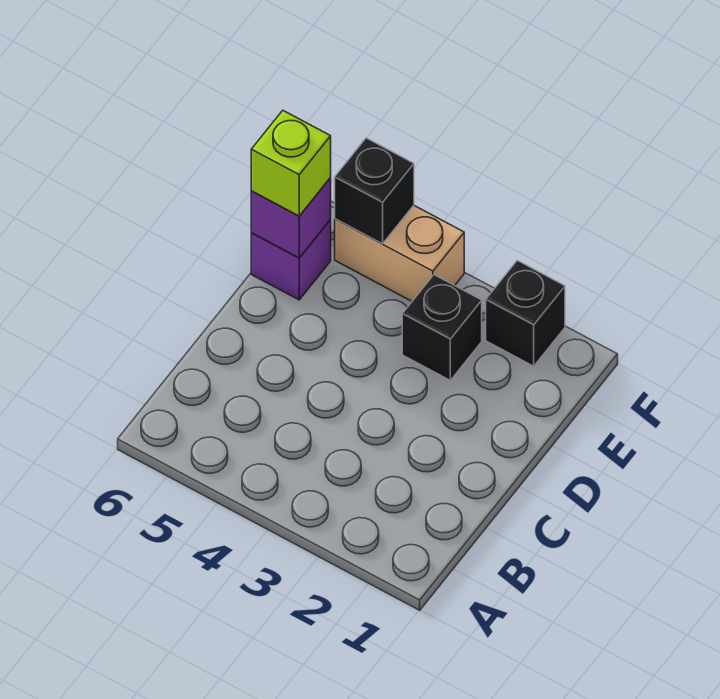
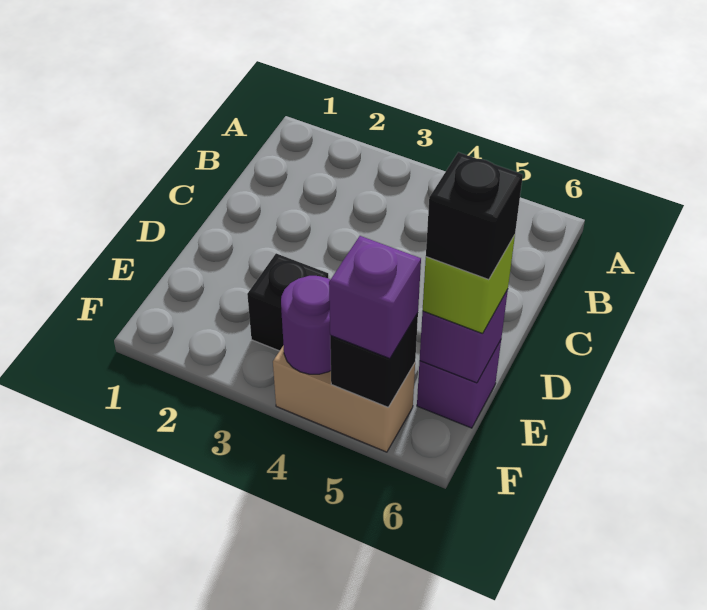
black brick F2 level 1 -> black brick E6 level 4
none -> purple round brick F4 level 2
none -> purple brick F5 level 3

